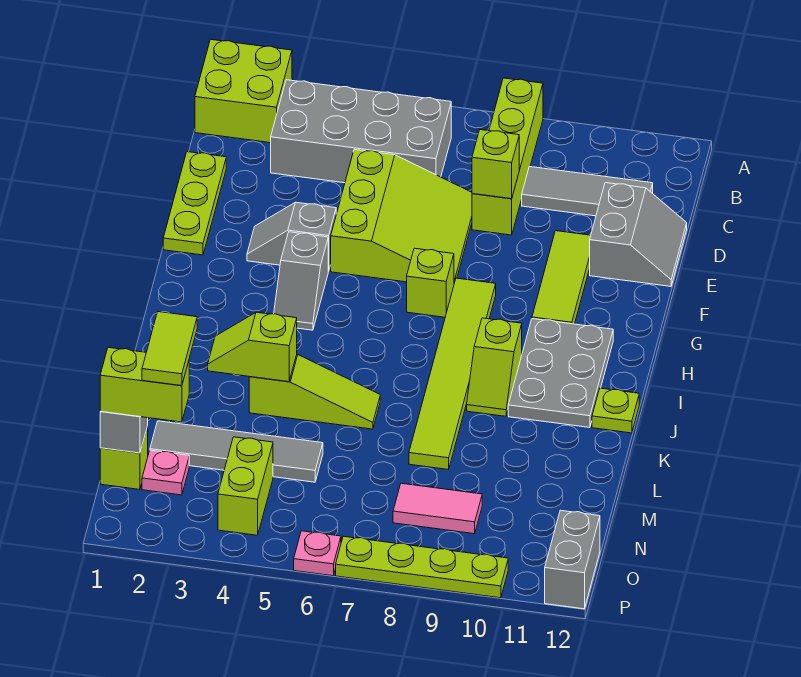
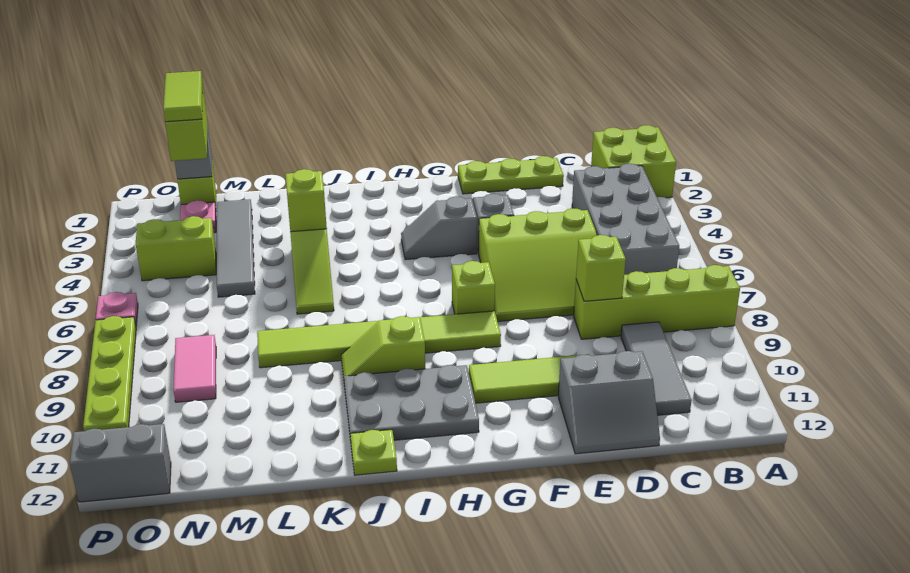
lime tile M2:N2 level 4 -> lime tile N1:N2 level 4

